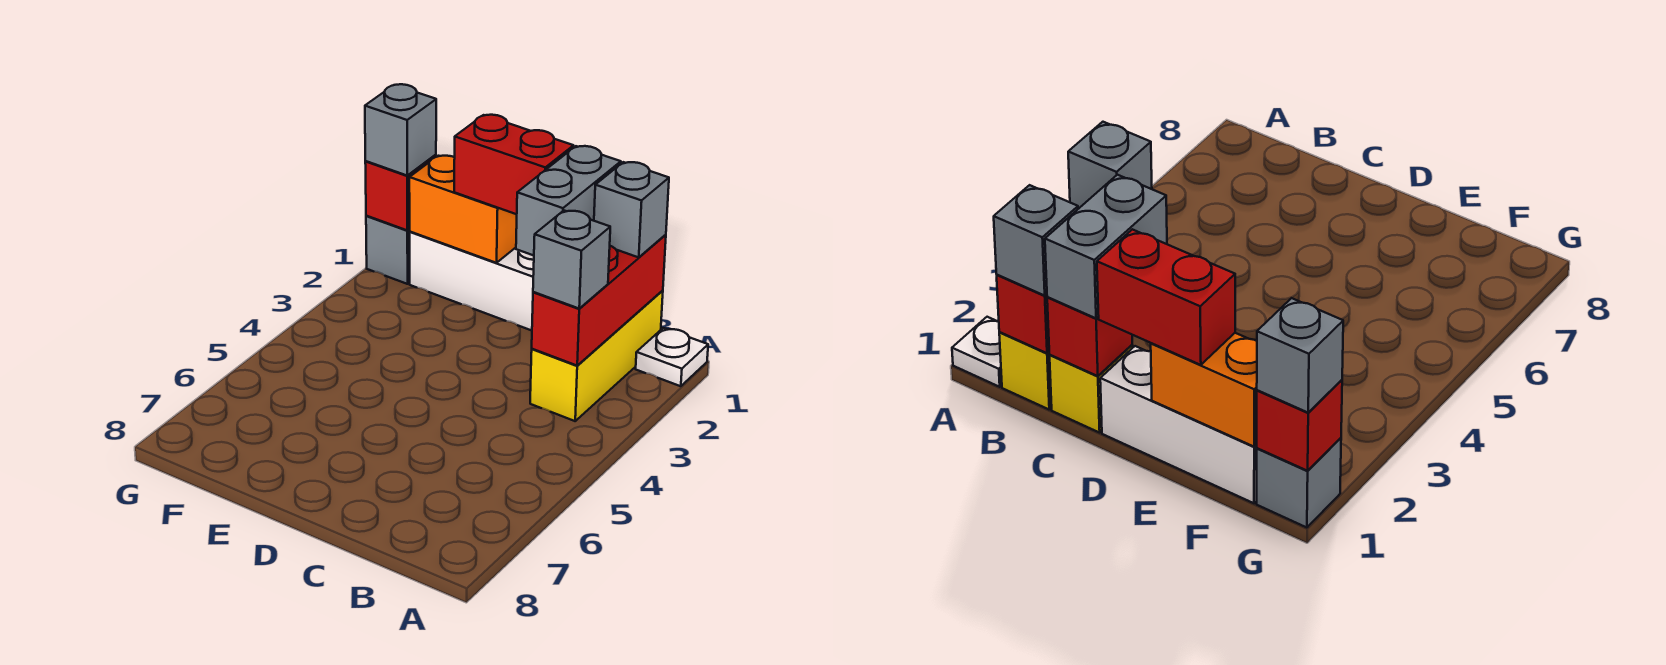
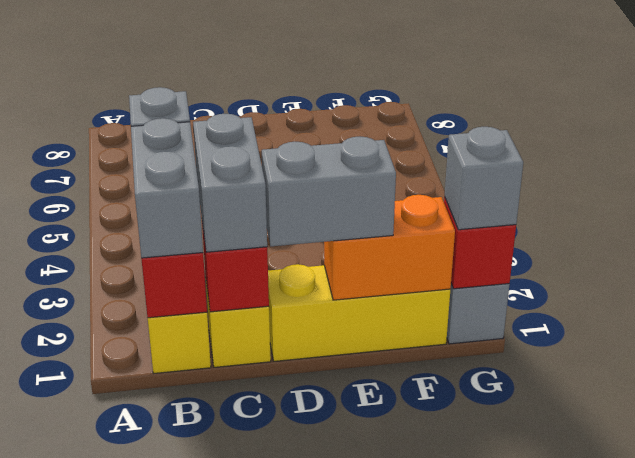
white plate A1 level 1 -> none
grey brick B1 level 3 -> grey brick B1:B2 level 3
white brick D1:F1 level 1 -> yellow brick D1:F1 level 1
red brick D1:E1 level 3 -> grey brick D1:E1 level 3

